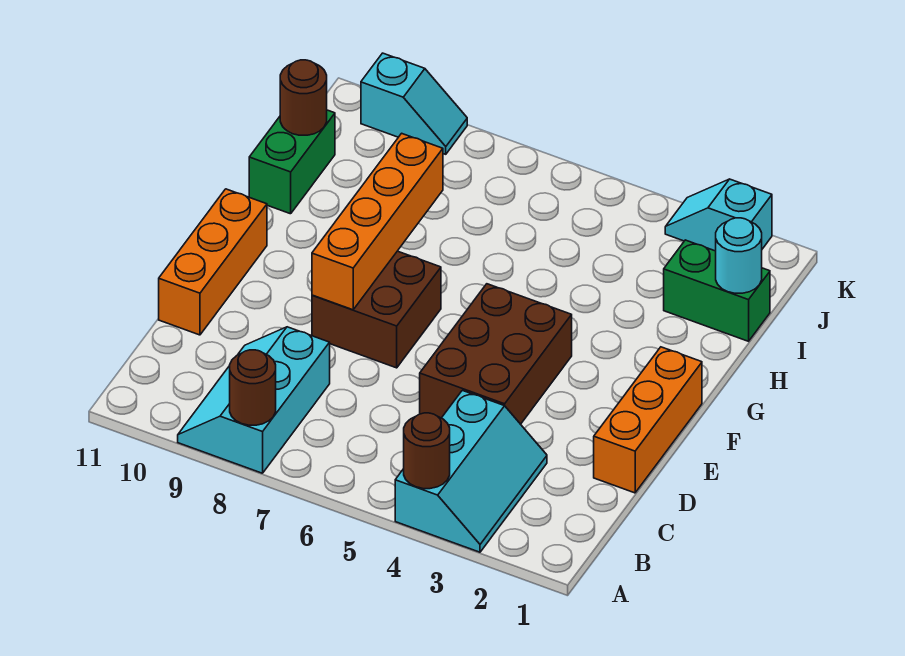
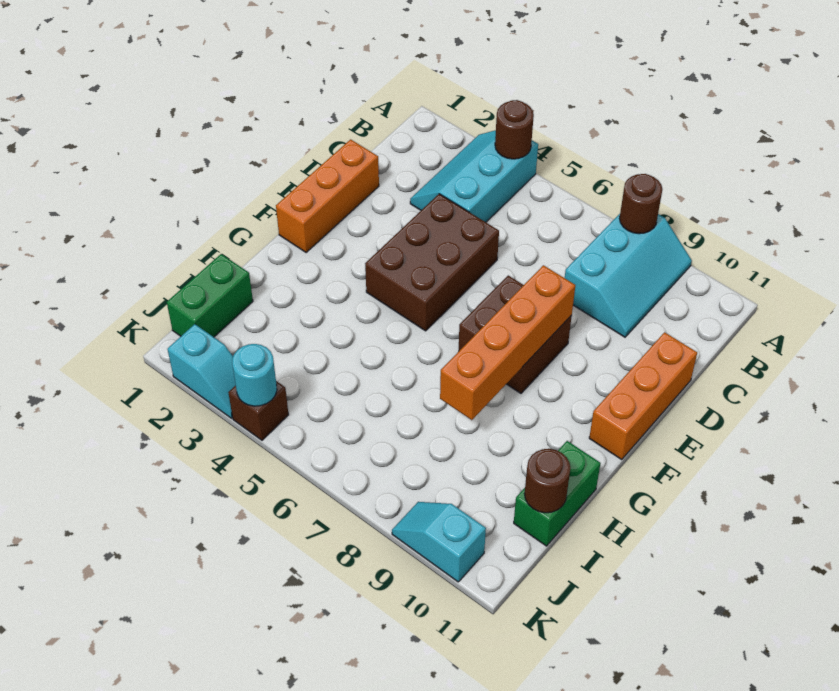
green brick I1:I2 level 1 -> green brick I1:J1 level 1
cyan round brick I1 level 2 -> cyan round brick K4 level 2
none -> brown brick K4 level 1

